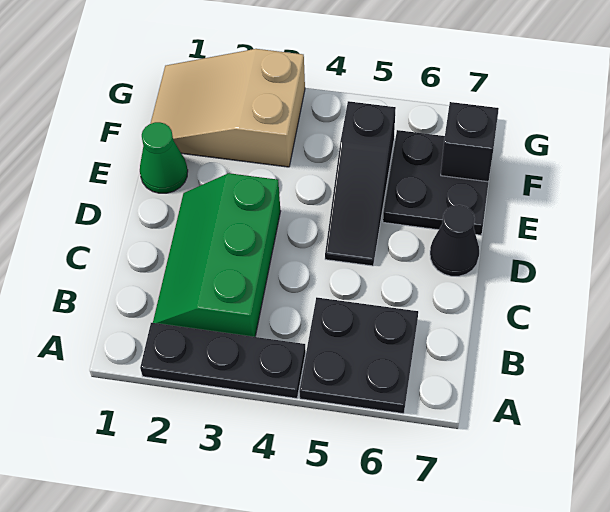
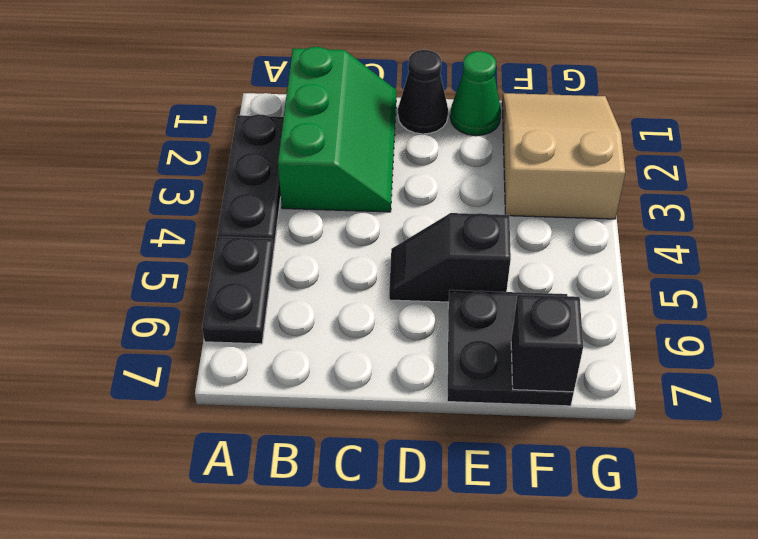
black plate A5:B6 level 1 -> black plate A5:A6 level 1
green slope B2:D3 level 1 top 3 -> green slope B1:C3 level 1 top B
black slope D5:F5 level 1 top F -> black slope D5:E5 level 1 top E
black cone D7 level 1 -> black cone D1 level 1

